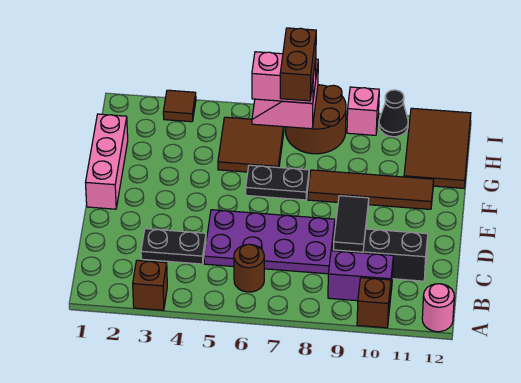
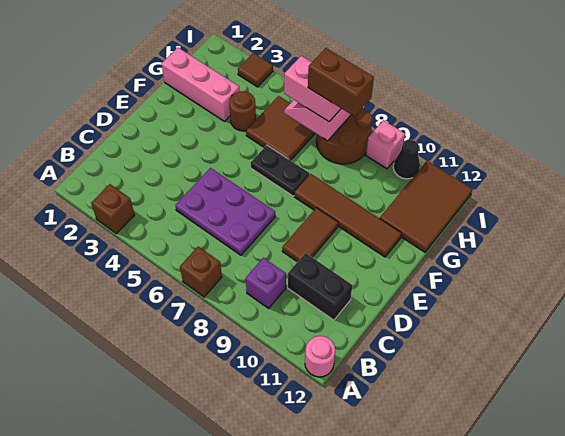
brown brick A10 level 1 -> brown brick A7 level 1
brown round brick B6 level 1 -> brown round brick G4 level 1
purple brick B9:B10 level 1 -> purple brick B9 level 1
black plate C3:C4 level 1 -> none
purple plate C5:D8 level 1 -> purple plate C5:D7 level 1
black tile D9:E9 level 1 -> brown tile D9:E9 level 1
pink brick E1:G1 level 1 -> pink brick G1:G3 level 1
brown brick G7:H7 level 4 -> brown brick H7:H8 level 4

